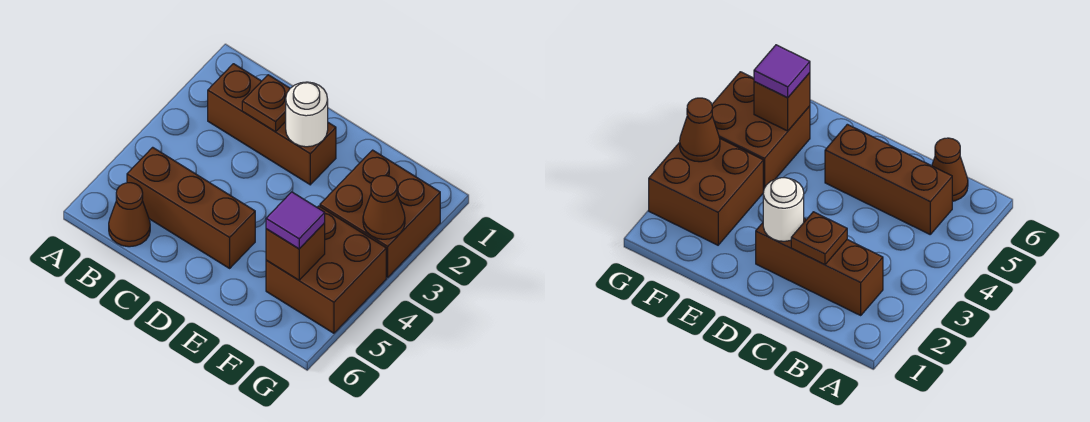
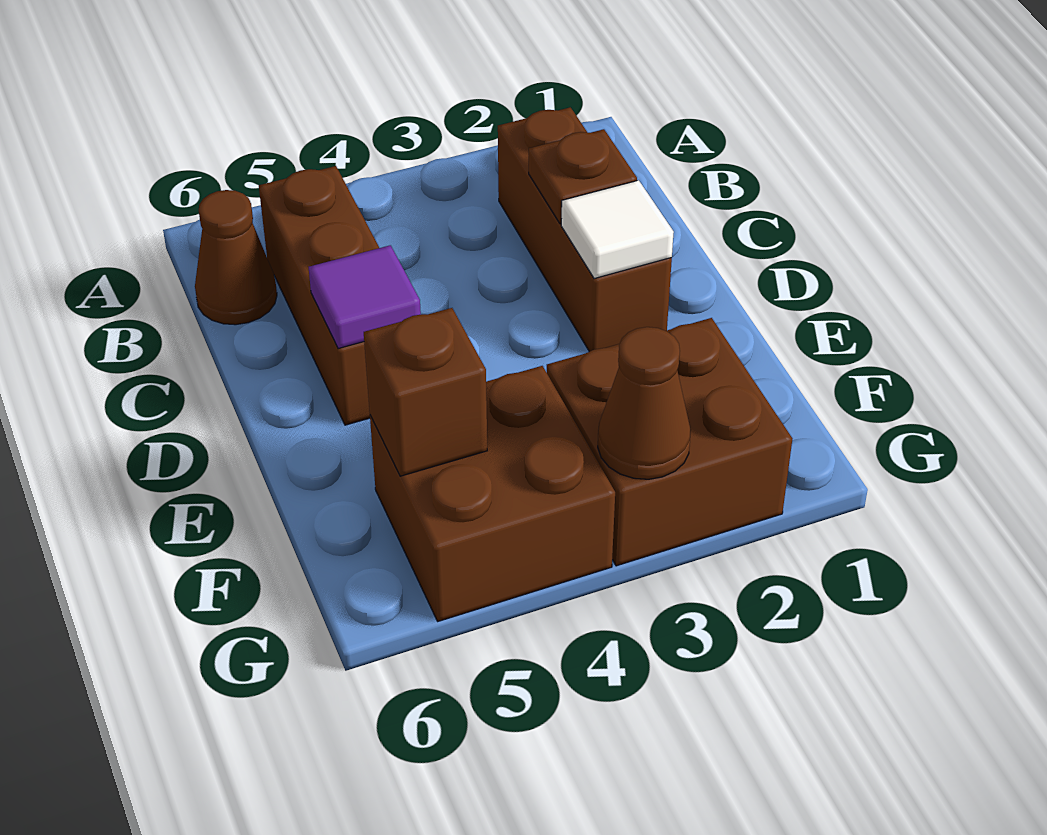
white round brick D2 level 2 -> white tile D2 level 2
purple tile F5 level 3 -> purple tile D5 level 2

